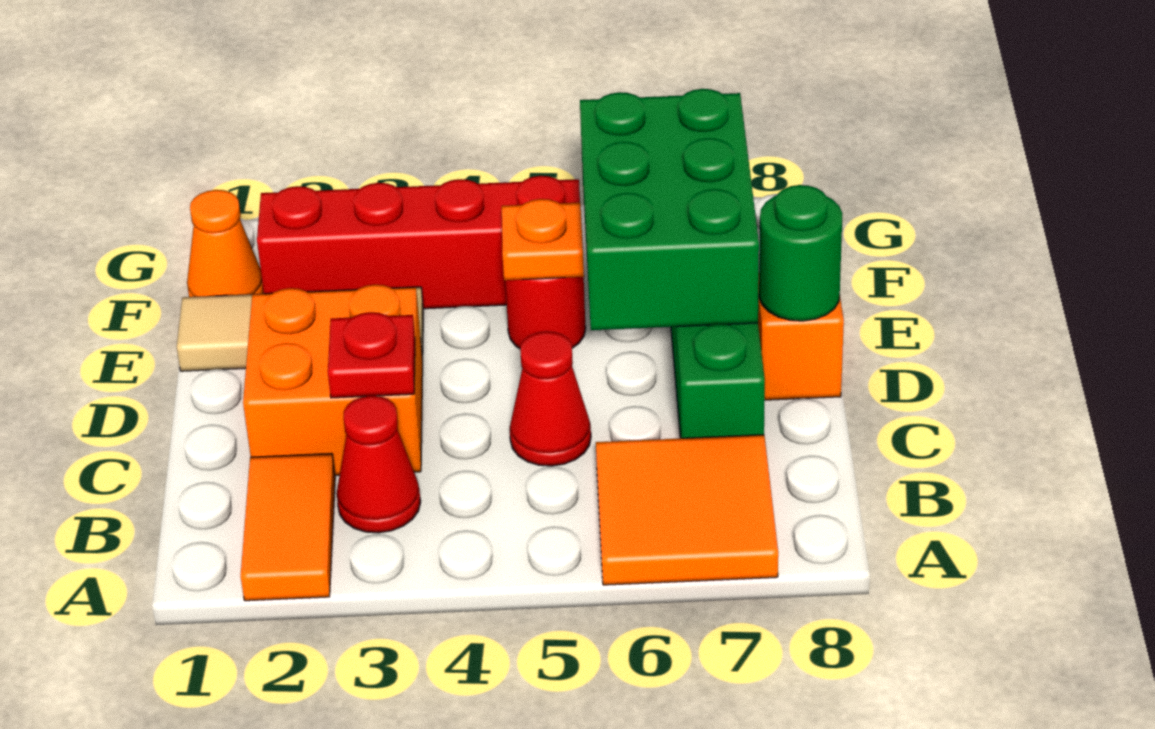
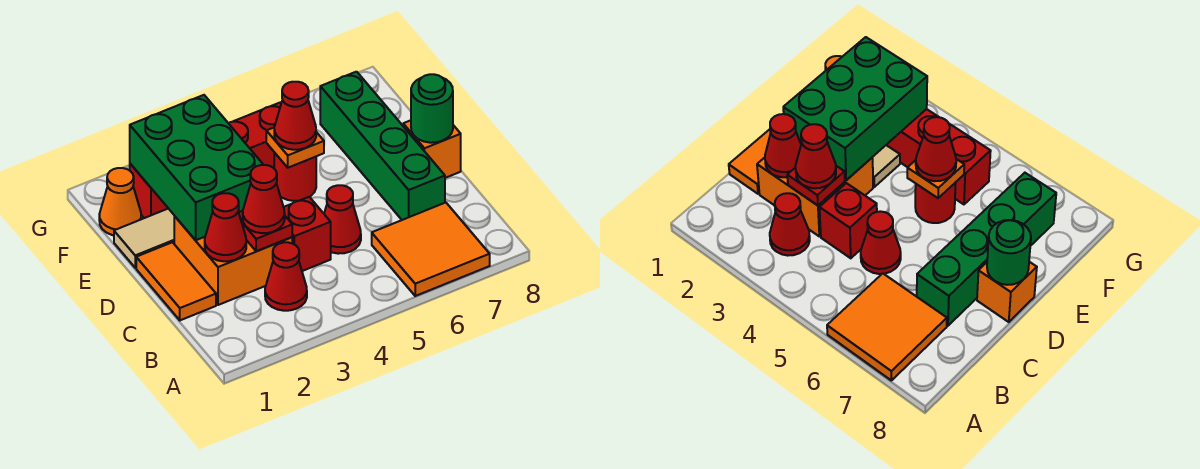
orange tile A2:B2 level 1 -> orange tile C1:D1 level 1
none -> red cone C2 level 2
none -> red cone C3 level 3
none -> red brick C4 level 1
green brick D6:F7 level 2 -> green brick D2:F3 level 2
none -> red cone E5 level 3

